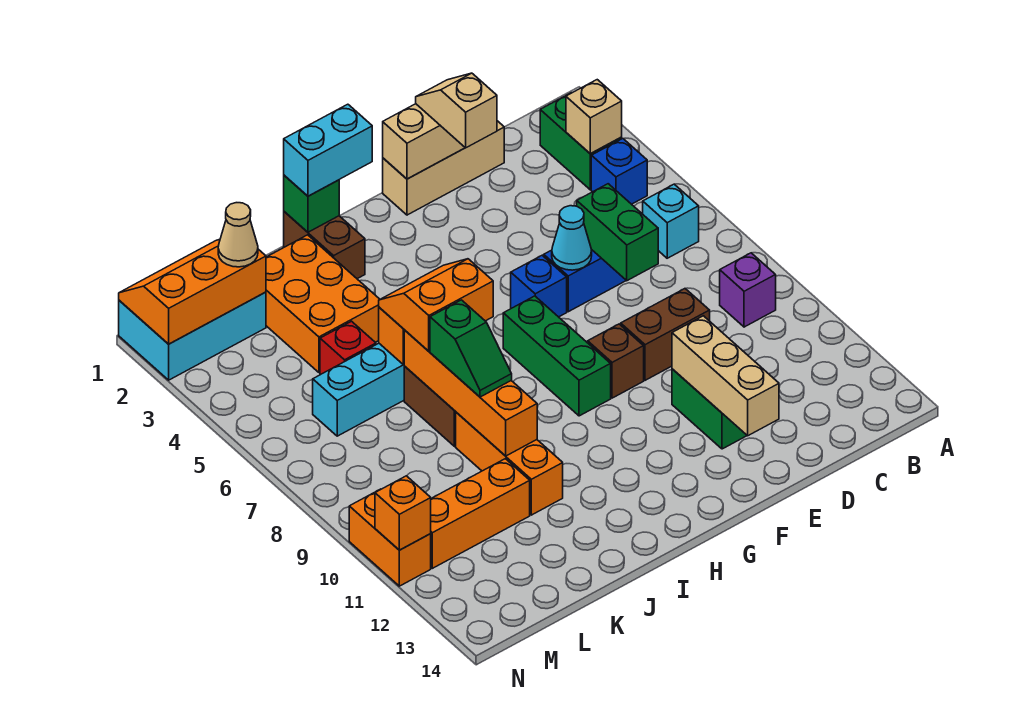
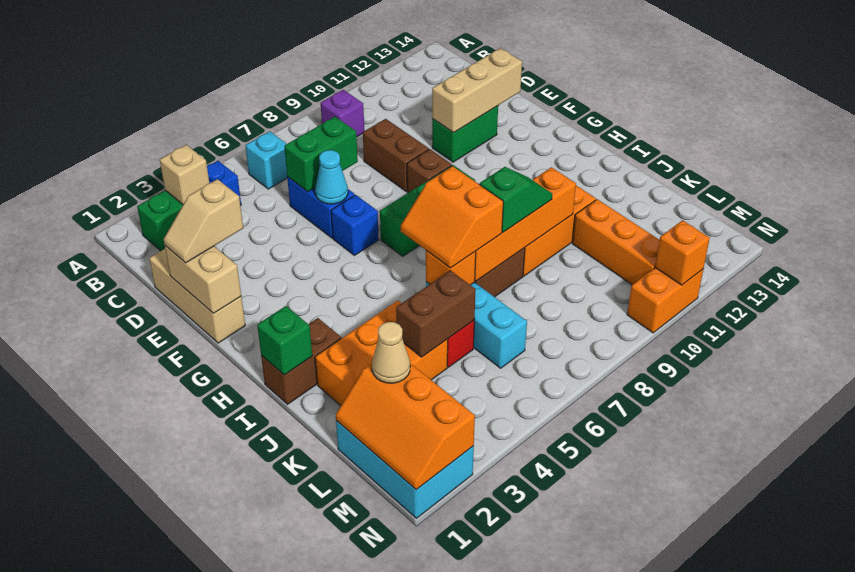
cyan brick H1:I1 level 3 -> none
none -> brown brick K4:K5 level 2

